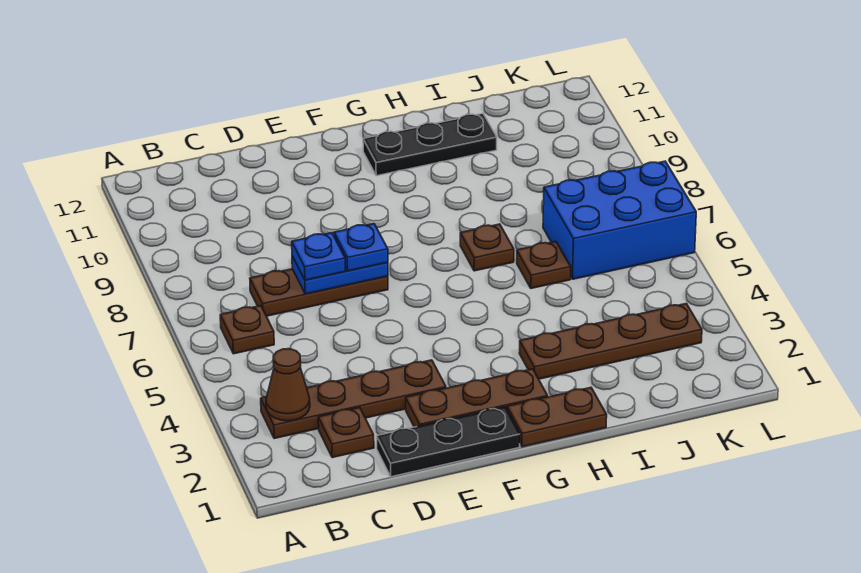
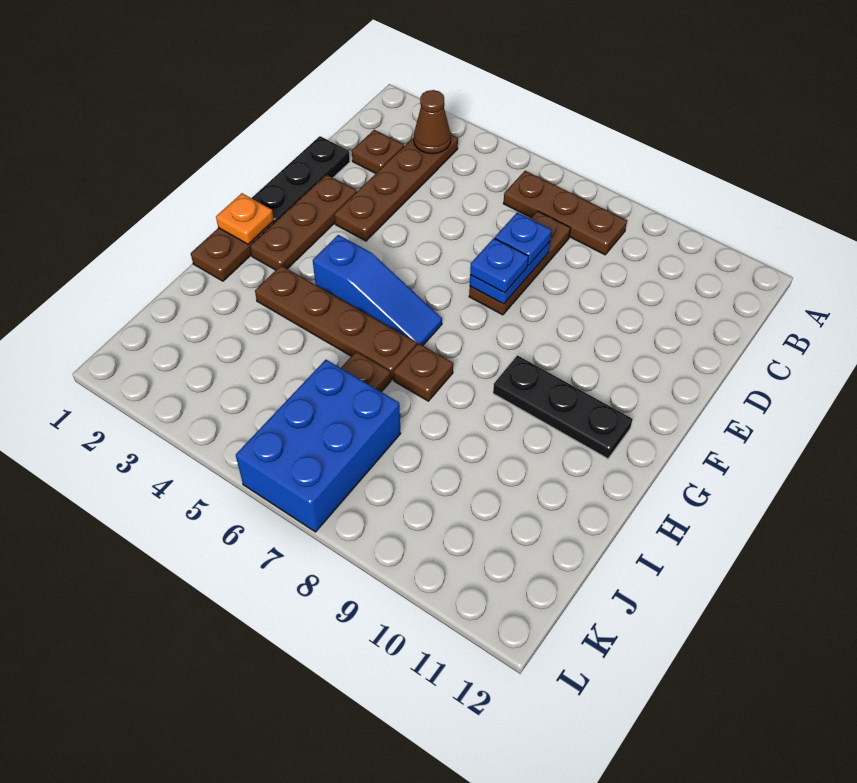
brown plate B6 level 1 -> brown plate B6:B8 level 1
none -> orange plate G1 level 2
none -> blue slope G4:G6 level 1 top 4
black plate G11:I11 level 1 -> black plate G9:G11 level 1
brown plate H3:K3 level 1 -> brown plate H3:H6 level 1

